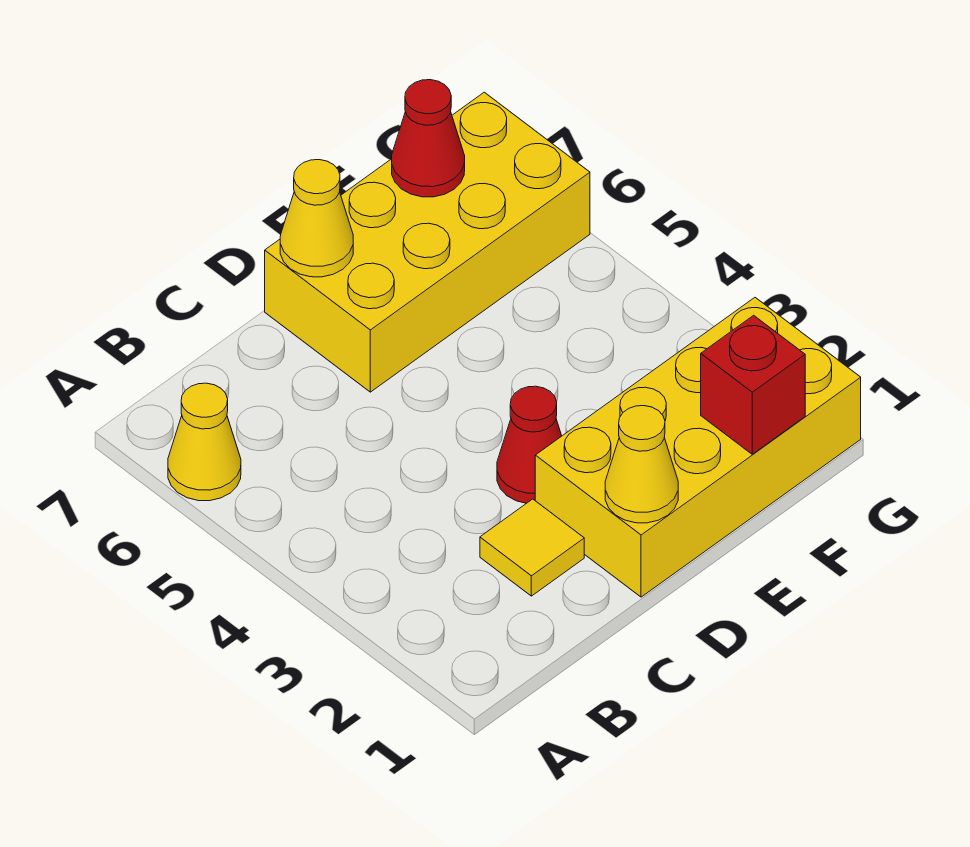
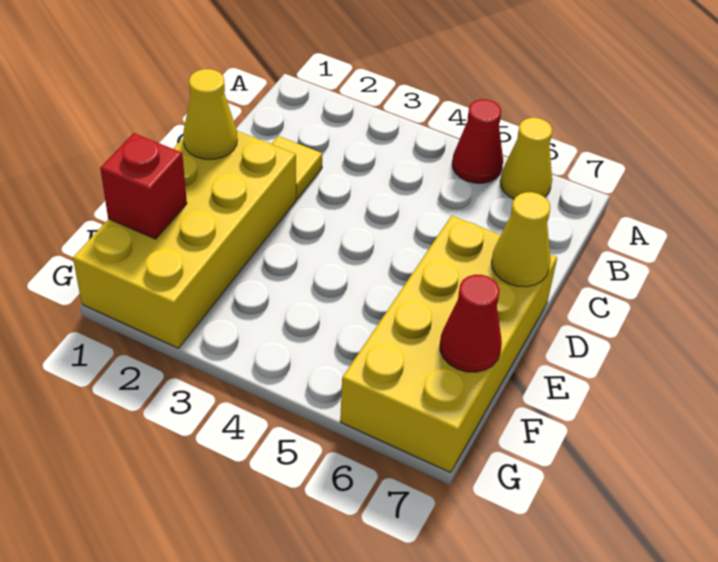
red cone D3 level 1 -> red cone A5 level 1

